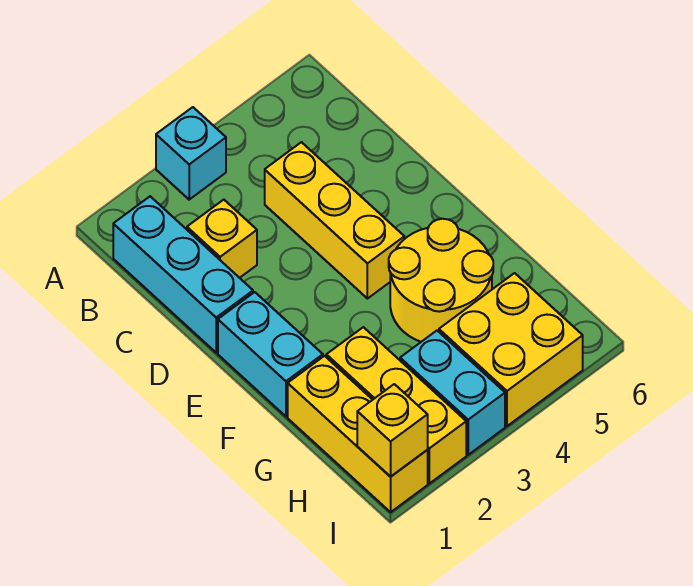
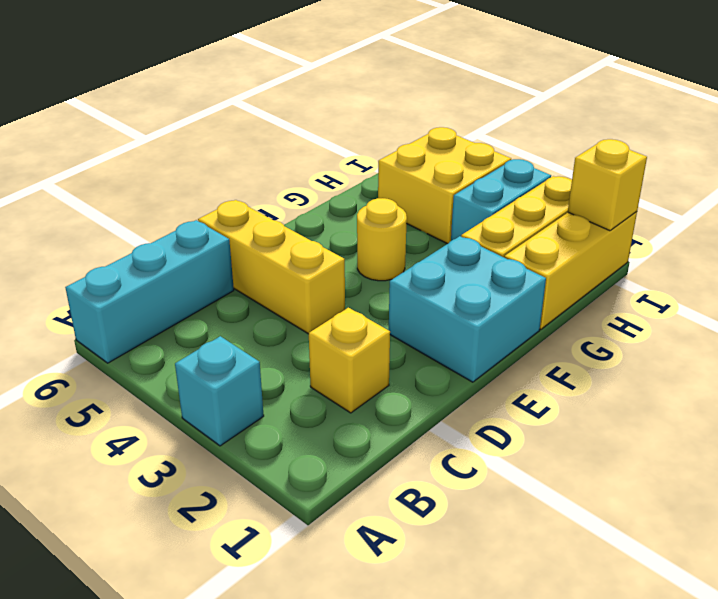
cyan brick B1:D1 level 1 -> cyan brick A6:C6 level 1
yellow brick C4:E4 level 1 -> yellow brick D4:D6 level 1
cyan brick E1:F1 level 1 -> cyan brick E1:F2 level 1
yellow round brick F4:G5 level 1 -> yellow round brick F4 level 1

